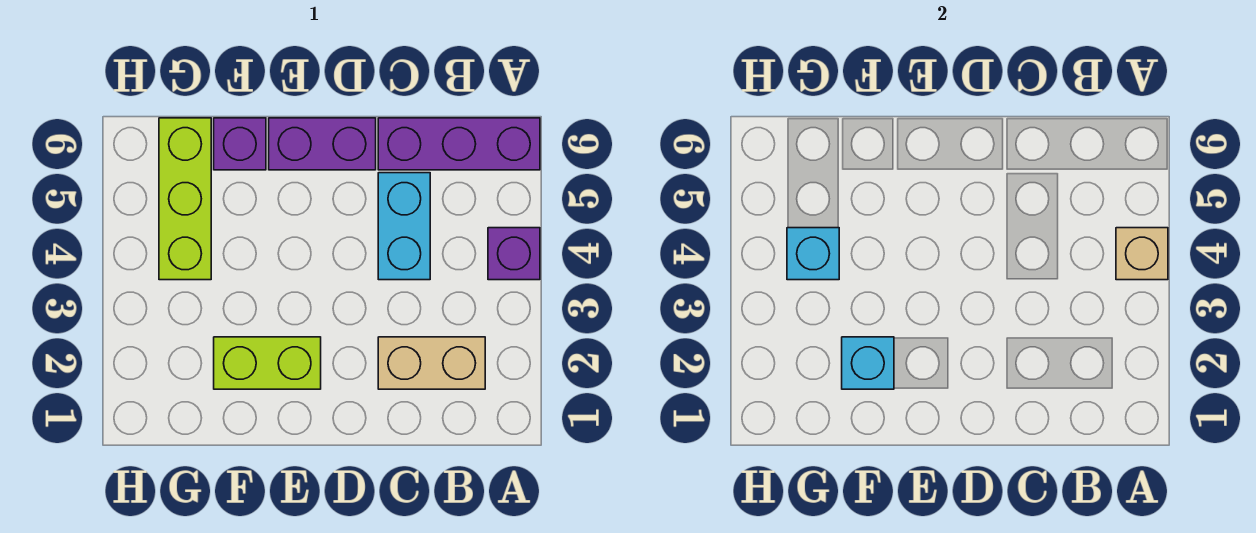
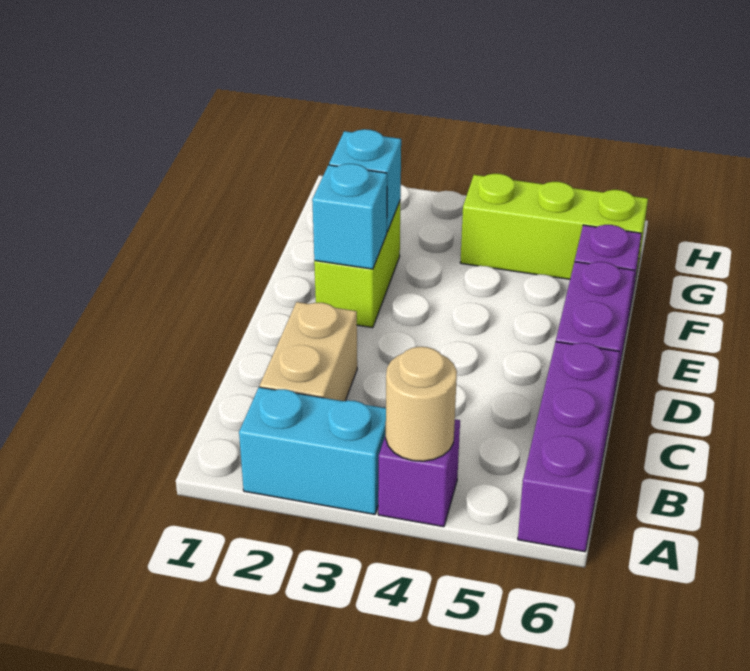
tan brick A4 level 2 -> tan round brick A4 level 2
cyan brick C4:C5 level 1 -> cyan brick A2:A3 level 1
cyan brick G4 level 2 -> cyan brick E2 level 2

